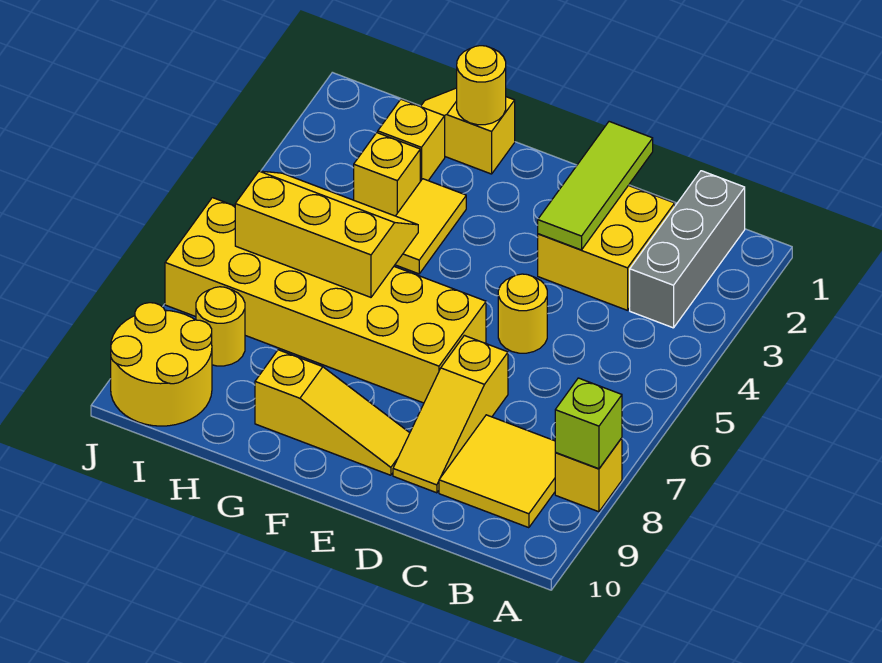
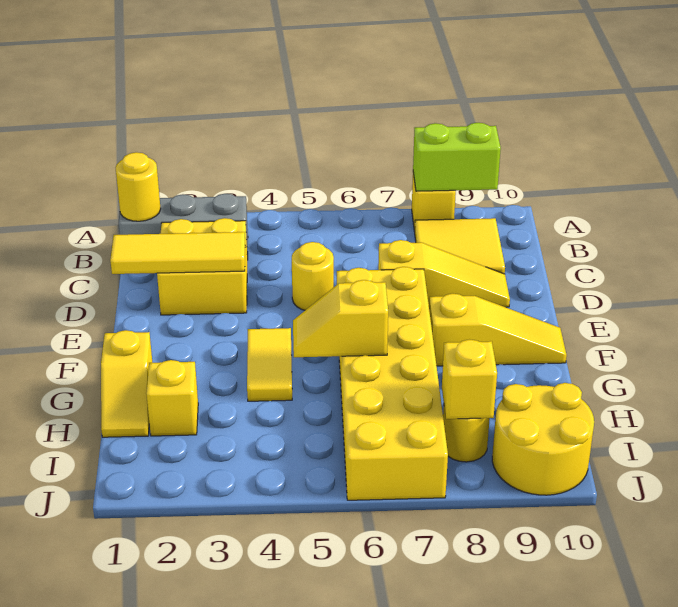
lime brick A8 level 2 -> lime brick A8:A9 level 2
lime tile D1:D3 level 2 -> yellow tile D1:D3 level 2
yellow slope E9:G9 level 1 top G -> yellow slope F8:F10 level 1 top 8
yellow round brick G1 level 2 -> yellow round brick B1 level 2
yellow tile G3:G4 level 1 -> yellow tile F4:G4 level 1
yellow slope G5:I6 level 2 top 6 -> yellow slope G5:G6 level 2 top 6
yellow brick H3 level 1 -> yellow brick I8 level 2

